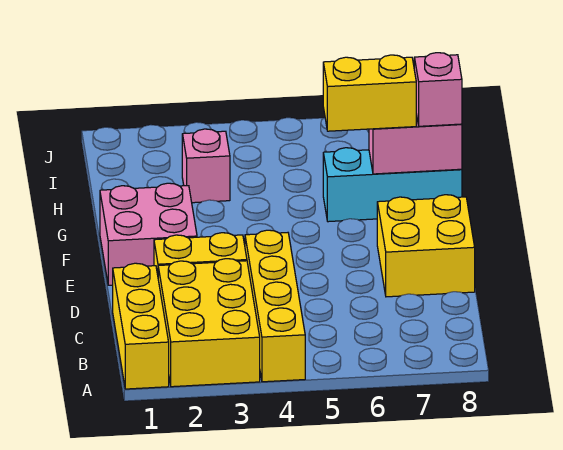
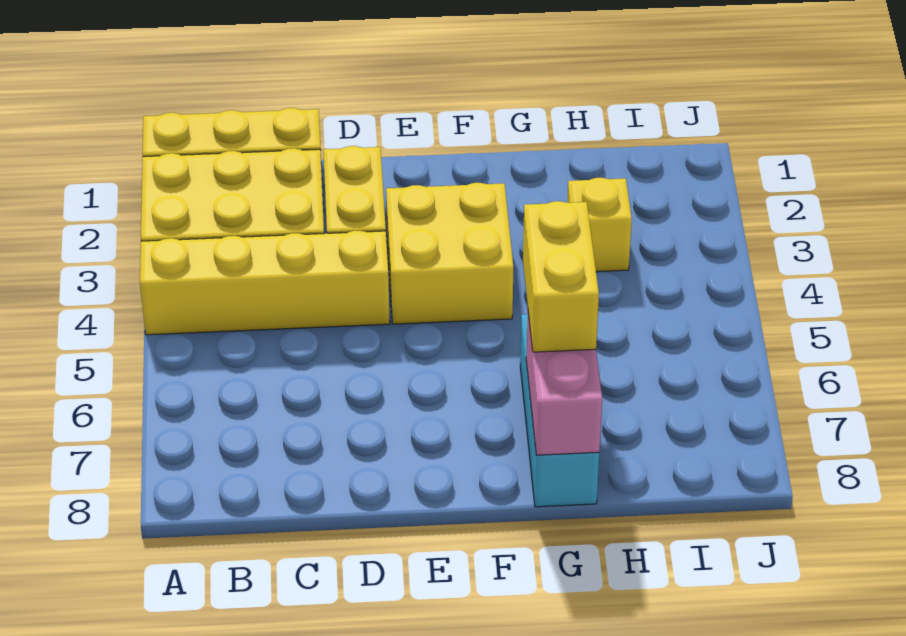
yellow brick D7:E8 level 1 -> yellow brick E3:F4 level 1
pink brick E1:F2 level 1 -> none
pink brick G8 level 3 -> none
pink brick H3 level 1 -> yellow brick H3 level 1

